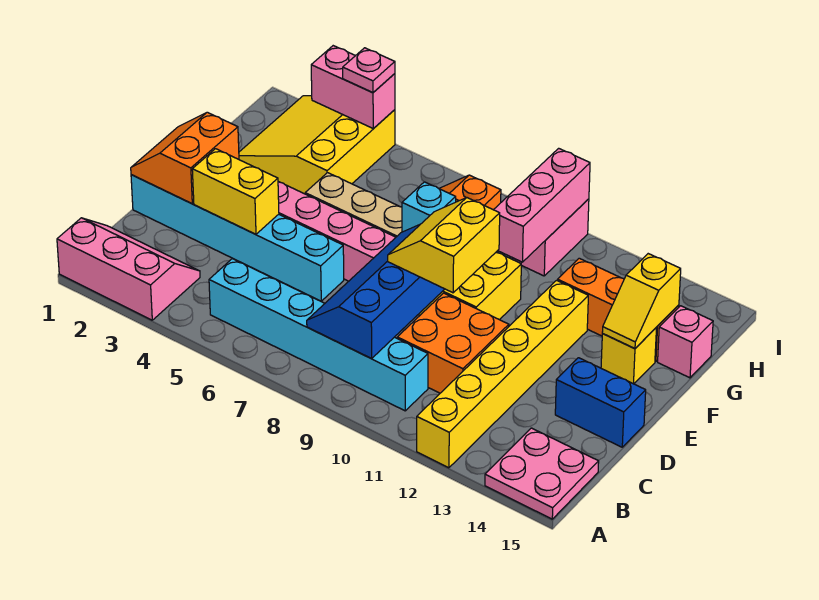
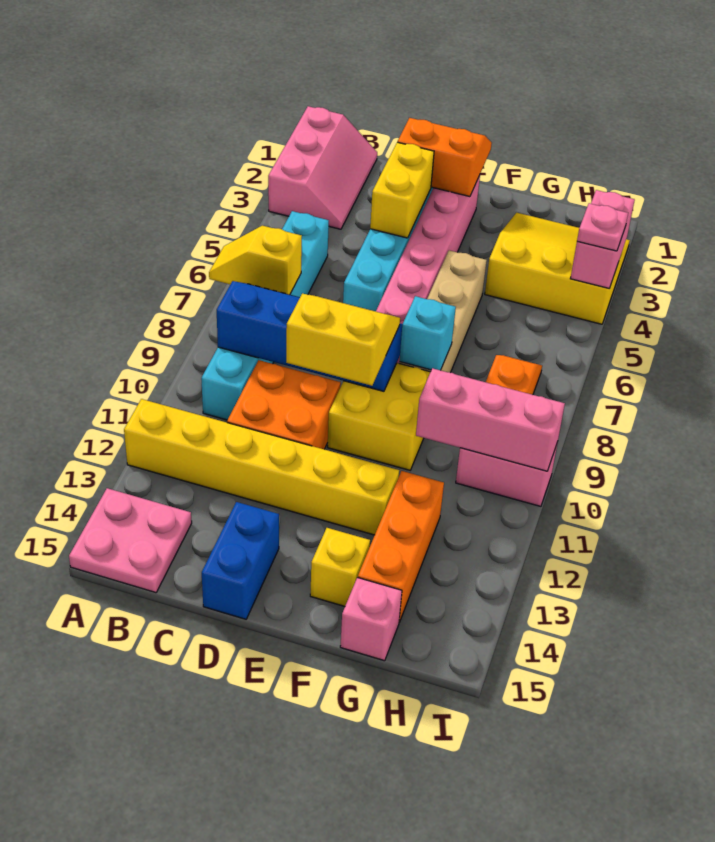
yellow slope F14:G14 level 2 top G -> yellow slope A7:B7 level 2 top B

